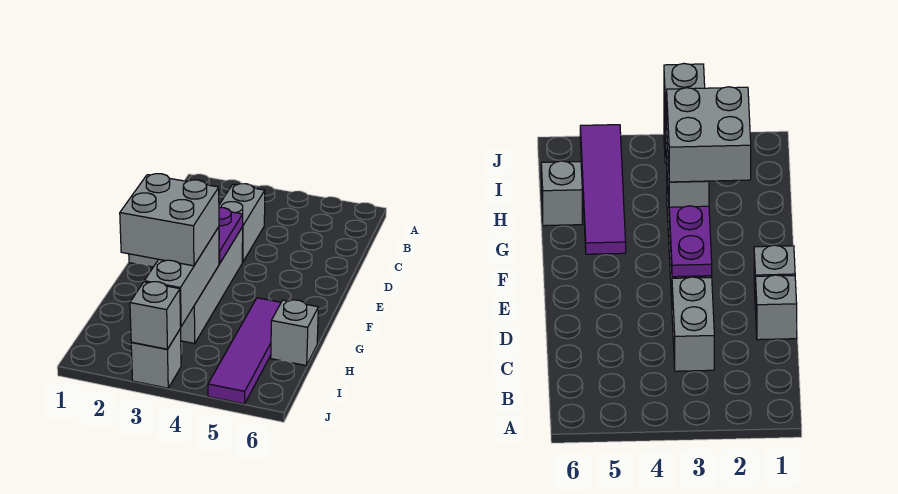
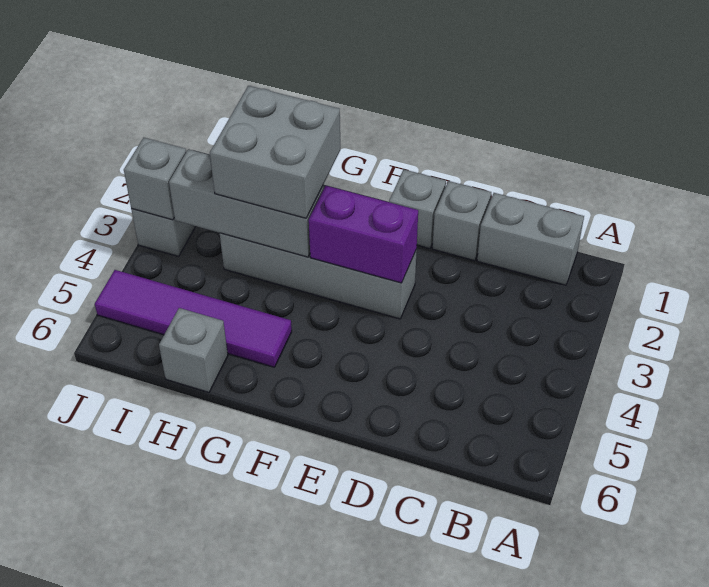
grey brick C3:D3 level 1 -> grey brick B1:C1 level 1
purple plate E3:F3 level 2 -> purple brick E3:F3 level 2

